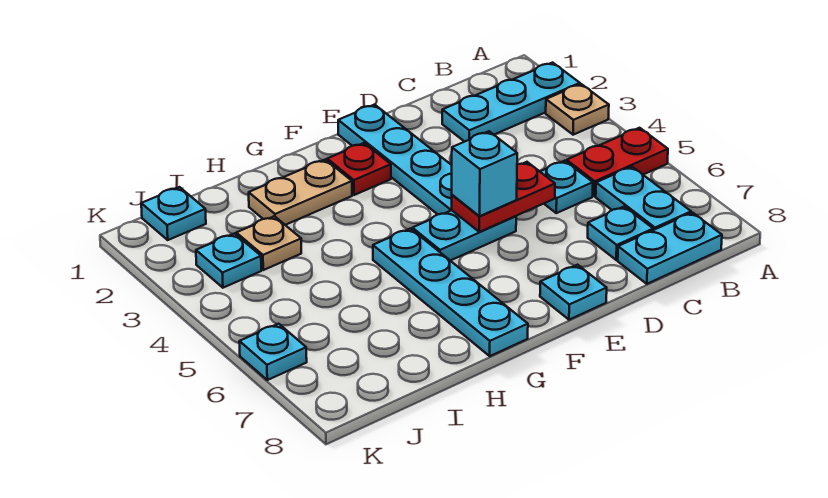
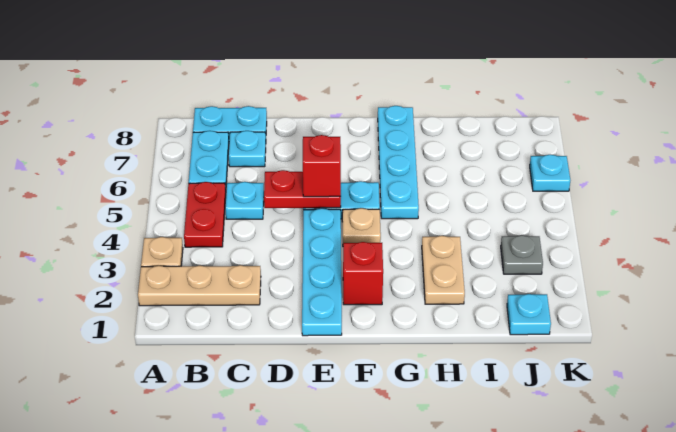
cyan plate A2:C2 level 1 -> tan plate A2:C2 level 1
red plate A5:B5 level 1 -> red plate B4:B5 level 1
cyan brick E5 level 3 -> red brick E5 level 3
cyan plate E8 level 1 -> none
red plate F2 level 1 -> red brick F2 level 1
tan plate G2:H2 level 1 -> tan plate H2:H3 level 1
tan plate I3 level 1 -> tan plate F4 level 1
cyan plate J3 level 1 -> grey plate J3 level 1

